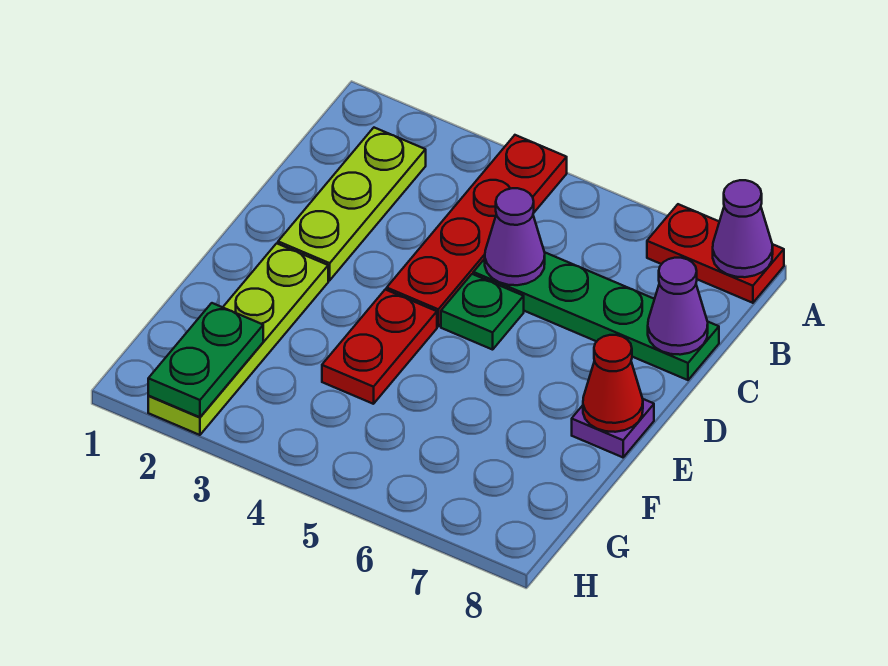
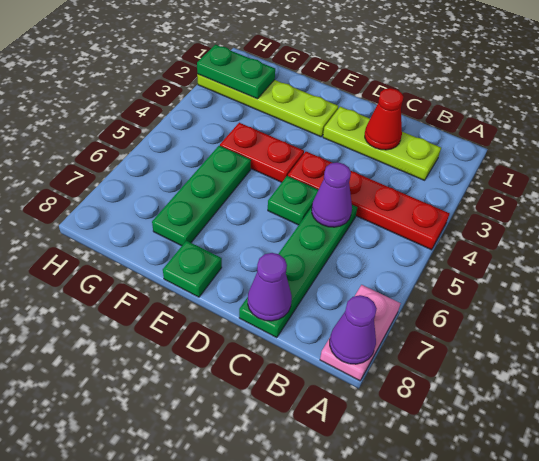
red plate A7:A8 level 1 -> pink plate A7:A8 level 1
purple plate E8 level 1 -> green plate E8 level 1
red cone E8 level 2 -> red cone C2 level 2
none -> green plate F5:F7 level 1

